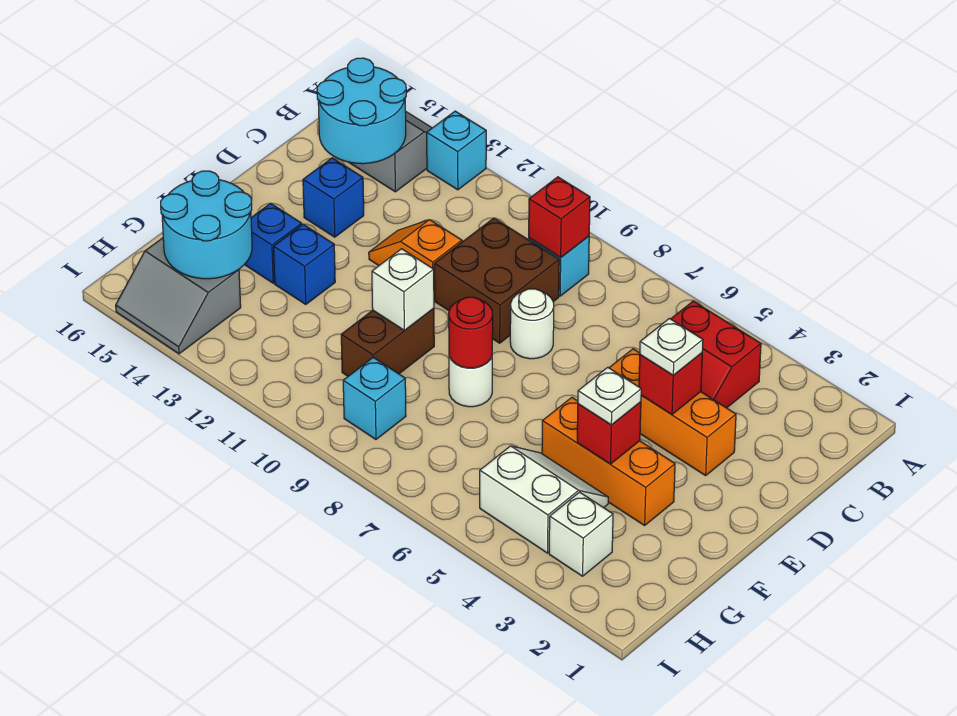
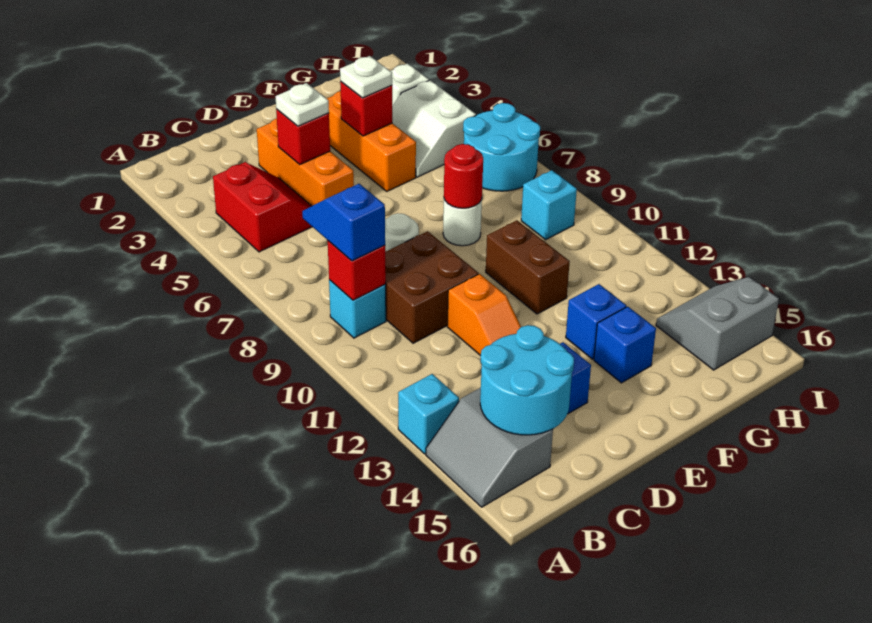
none -> blue slope B8:B9 level 3 top 9
brown brick F10:G10 level 1 -> brown brick F10:F11 level 1
white brick F10 level 2 -> none
cyan round brick G14:H15 level 2 -> cyan round brick H6:I7 level 1
grey slope H14:I15 level 1 top H -> grey slope H14:I15 level 1 top 15

